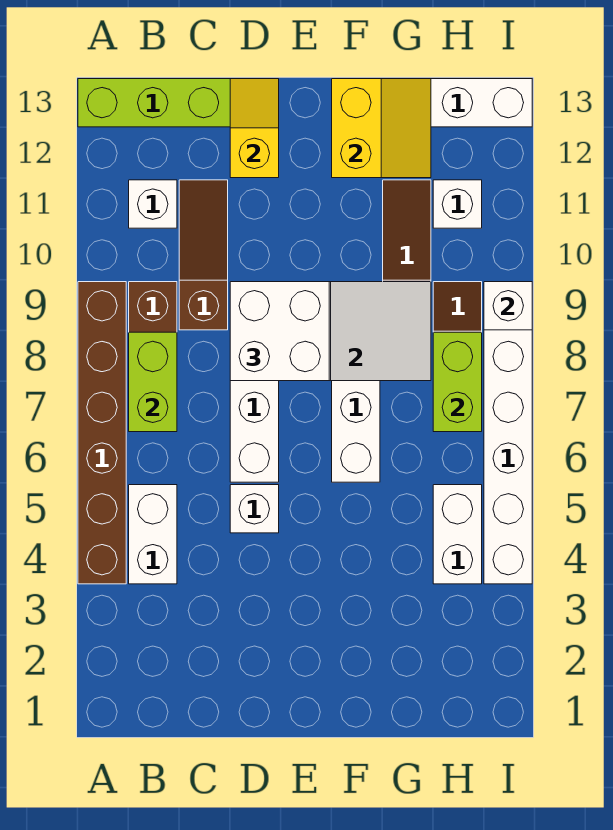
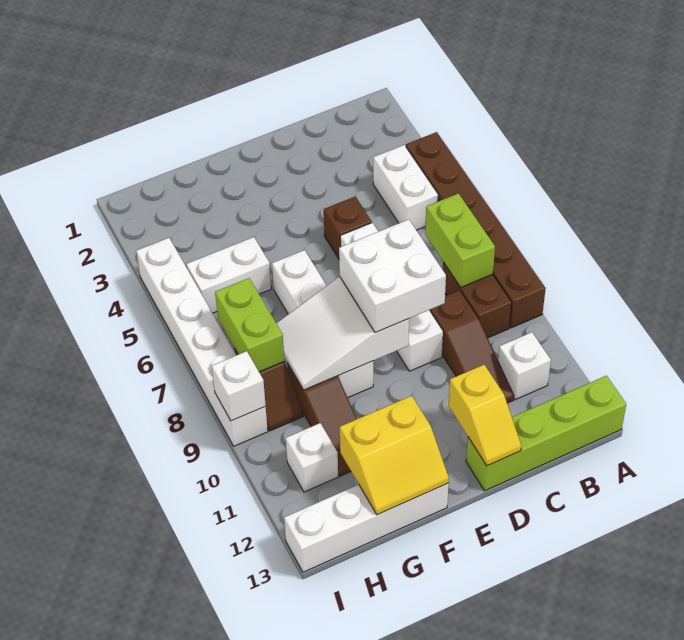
white brick D5 level 1 -> brown brick D5 level 1
yellow slope F12:G13 level 2 top F -> yellow slope F12:G13 level 2 top 12
white brick H4:H5 level 1 -> white brick G5:H5 level 1

